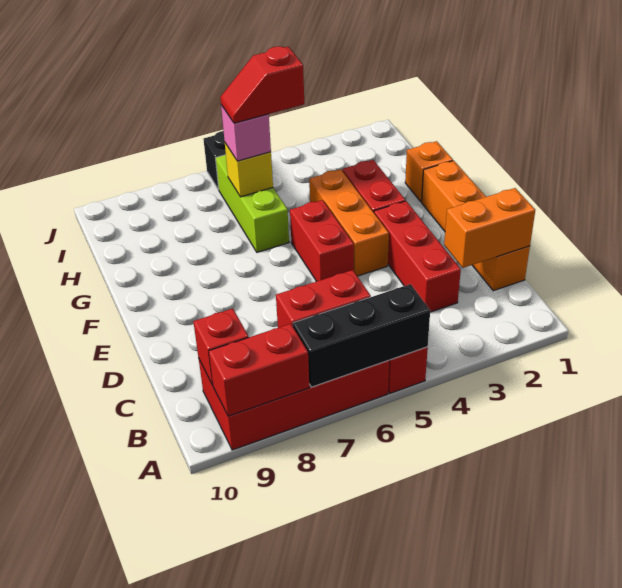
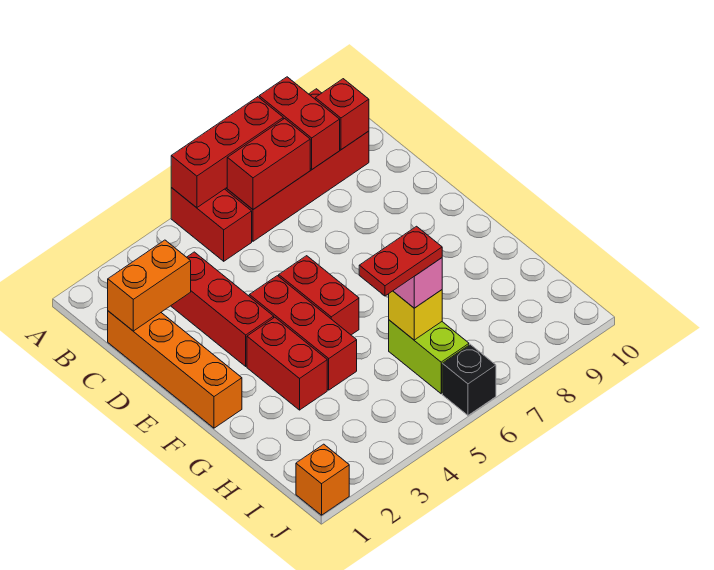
black brick A5:A7 level 2 -> red brick A5:A7 level 2
red brick A8:A9 level 2 -> red brick A8:B8 level 2
orange brick E4:G4 level 1 -> red brick E4:G4 level 1
orange brick G1 level 1 -> orange brick J1 level 1
lime brick G6:I6 level 1 -> lime brick H6:I6 level 1
red slope H5:H6 level 4 top 5 -> red plate H5:H6 level 4

